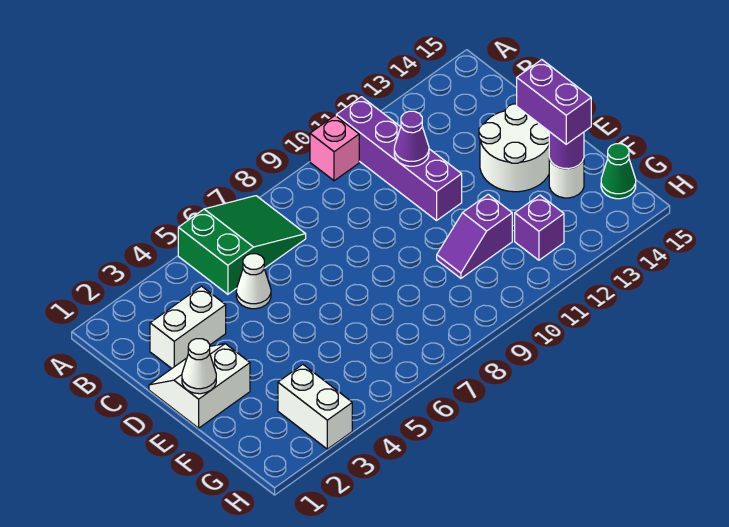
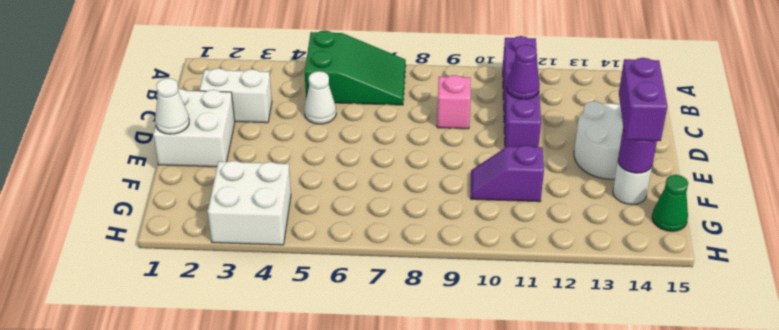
pink brick A10 level 1 -> pink brick C9 level 1
white slope D1:E2 level 1 top E -> white brick D1:E2 level 1
white brick G3:H3 level 1 -> white brick G3:H4 level 1
purple brick G12 level 1 -> none

